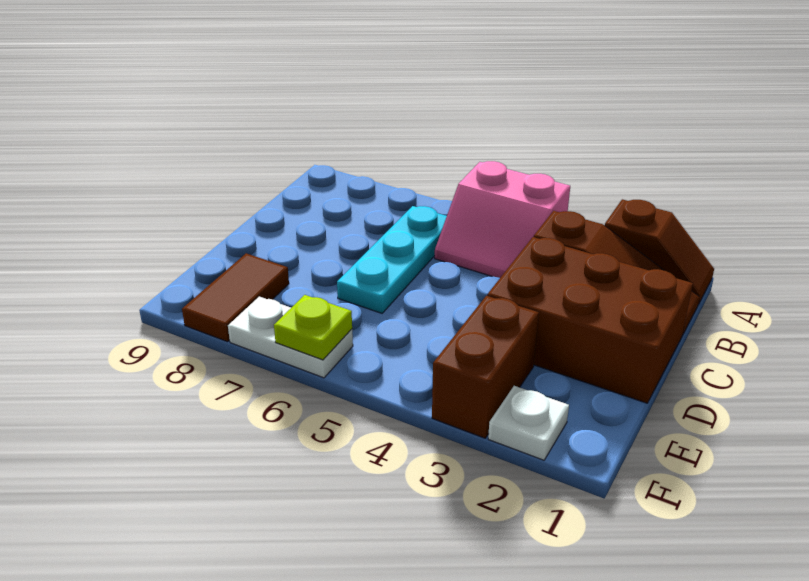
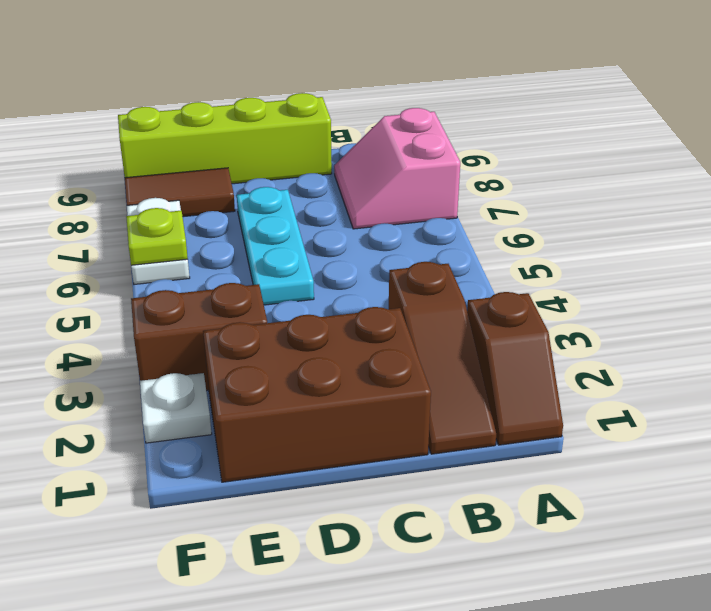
pink slope A4:B5 level 1 top A -> pink slope A7:B8 level 1 top A
cyan plate B6:D6 level 1 -> cyan plate D5:D7 level 1
brown brick C1:D3 level 1 -> brown brick C1:E2 level 1
none -> lime brick C9:F9 level 1

